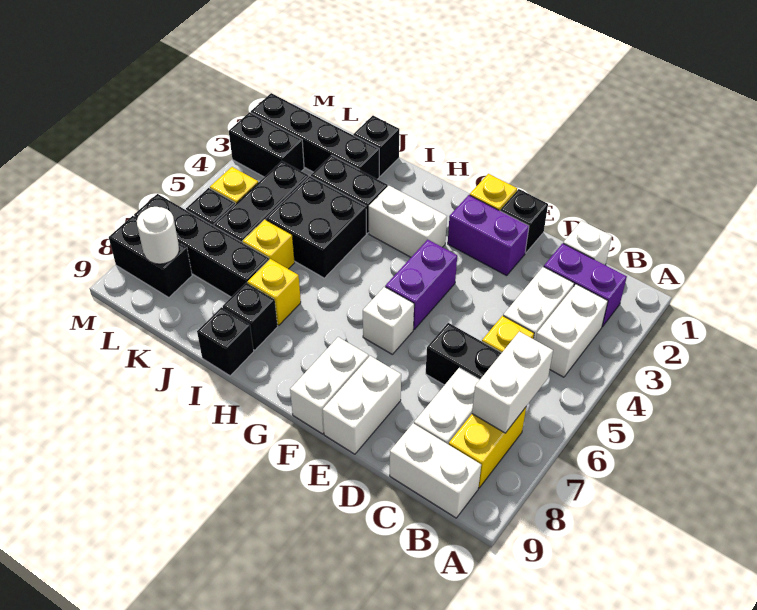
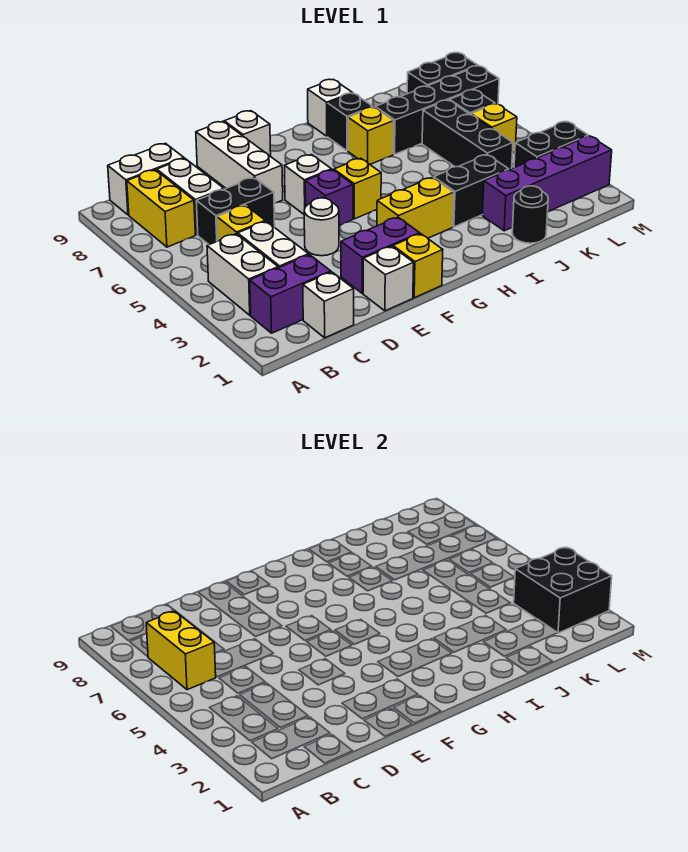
white brick B6:B7 level 2 -> yellow brick B6:B7 level 2
black brick E1 level 1 -> white brick E1 level 1
white brick E8:E9 level 1 -> white brick E7:E9 level 1
purple brick F4:F5 level 1 -> purple brick F5 level 1
white brick F8:F9 level 1 -> white brick F9 level 1
white brick G3:H3 level 1 -> yellow brick G3:H3 level 1
black brick I4:J5 level 1 -> black brick L2:M3 level 2
black brick I9 level 1 -> white brick I9 level 1
black brick J1 level 1 -> black round brick J1 level 1
black brick J2:M2 level 1 -> purple brick J2:M2 level 1
yellow brick J6 level 1 -> yellow brick G5 level 1
white round brick L8 level 2 -> white round brick E4 level 1

